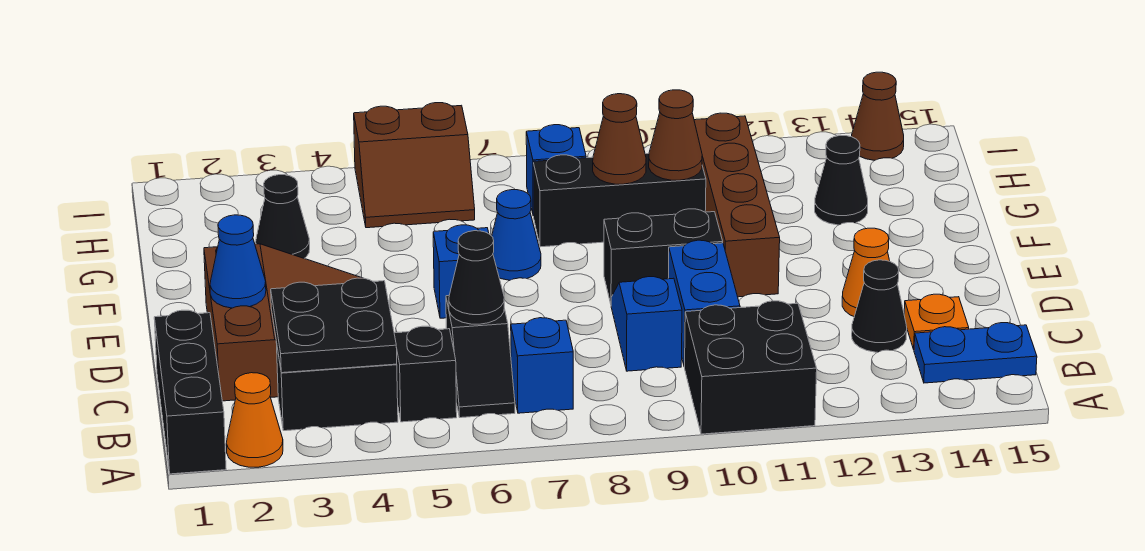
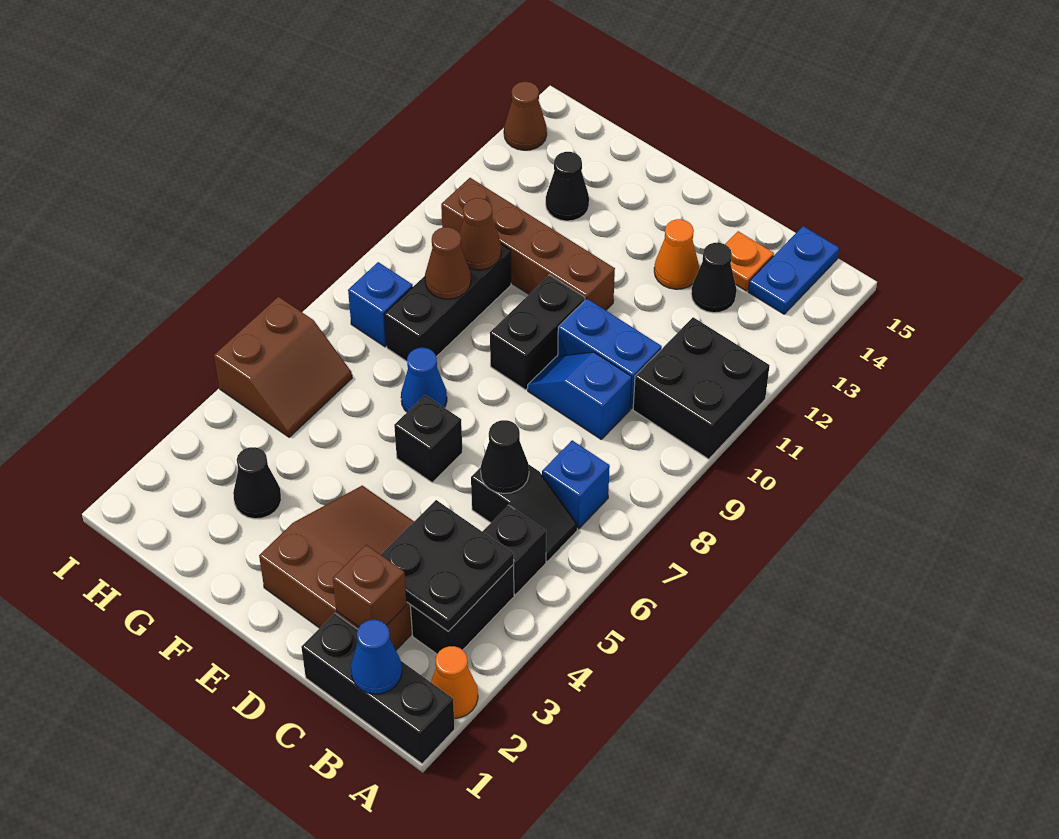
none -> brown brick C2 level 2
blue cone D2 level 2 -> blue cone B1 level 2
blue brick E6 level 1 -> black brick E6 level 1

